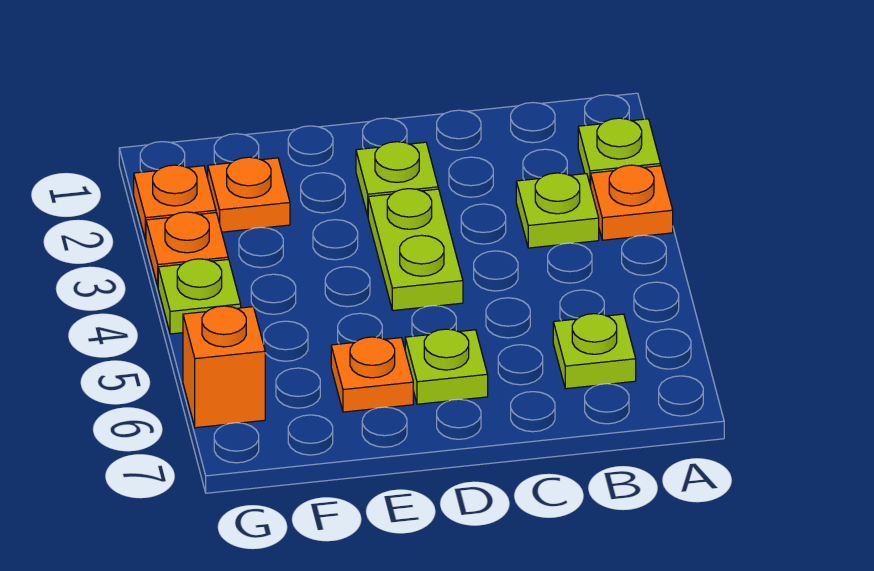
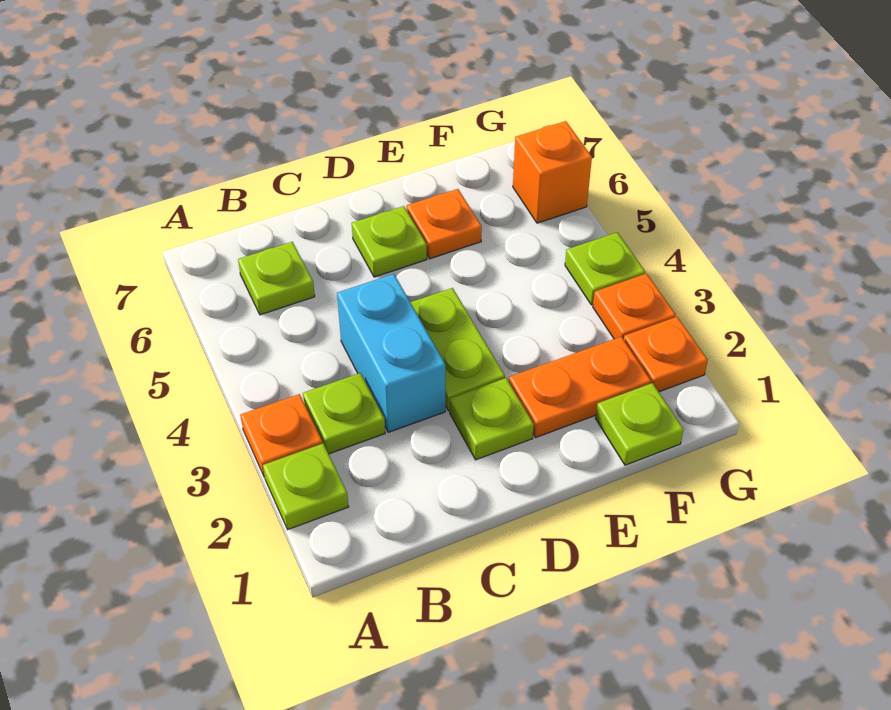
none -> cyan brick C3:C4 level 1
none -> lime plate F1 level 1
orange plate F2 level 1 -> orange plate E2:F2 level 1

